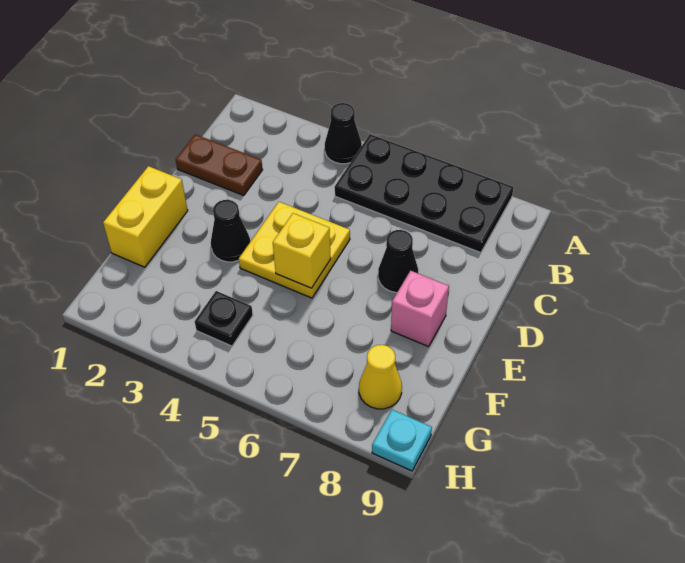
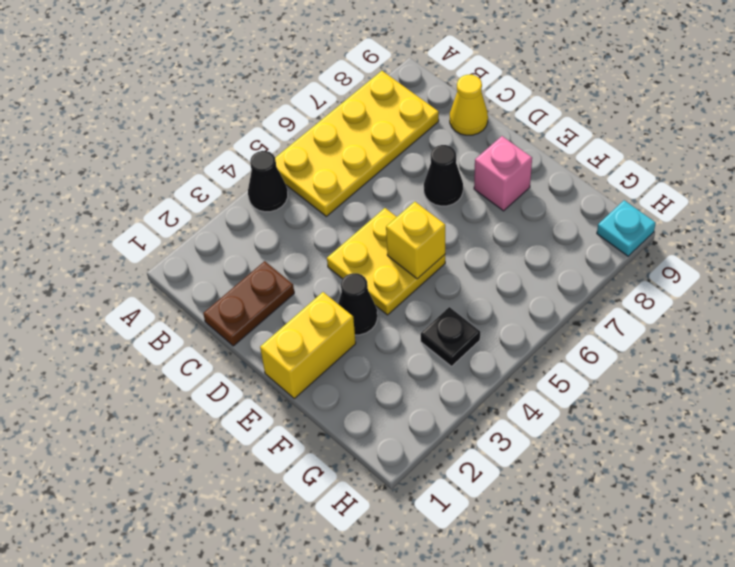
black plate A5:B8 level 1 -> yellow plate A5:B8 level 1
yellow brick E1:F1 level 1 -> yellow brick E1:E2 level 1
yellow cone G8 level 1 -> yellow cone C9 level 1

